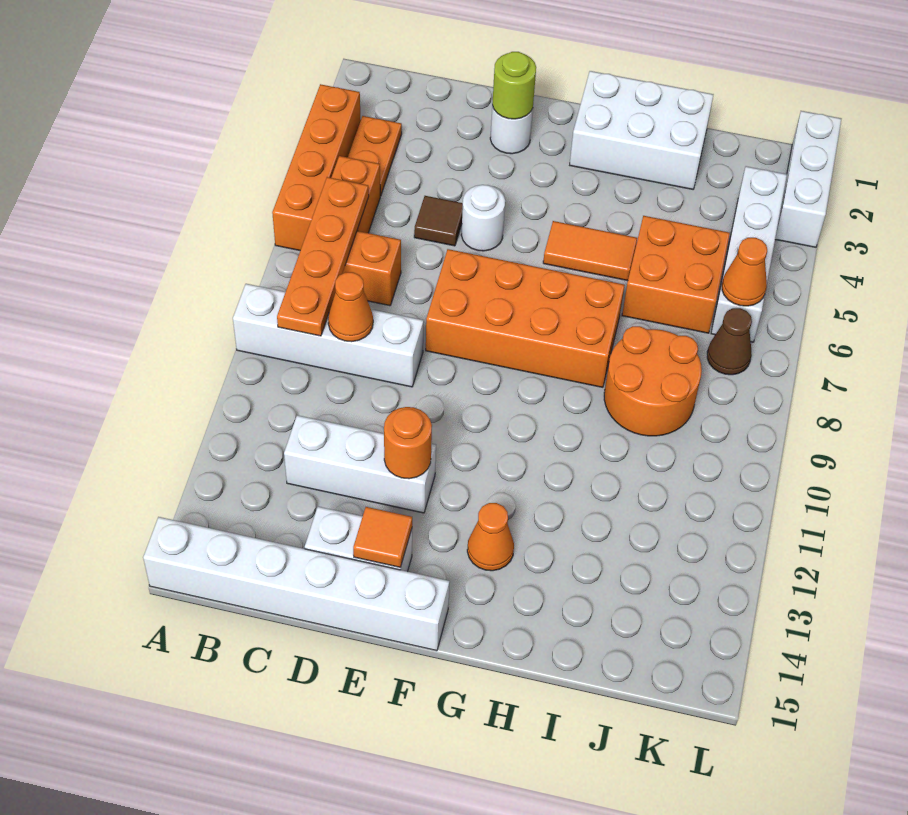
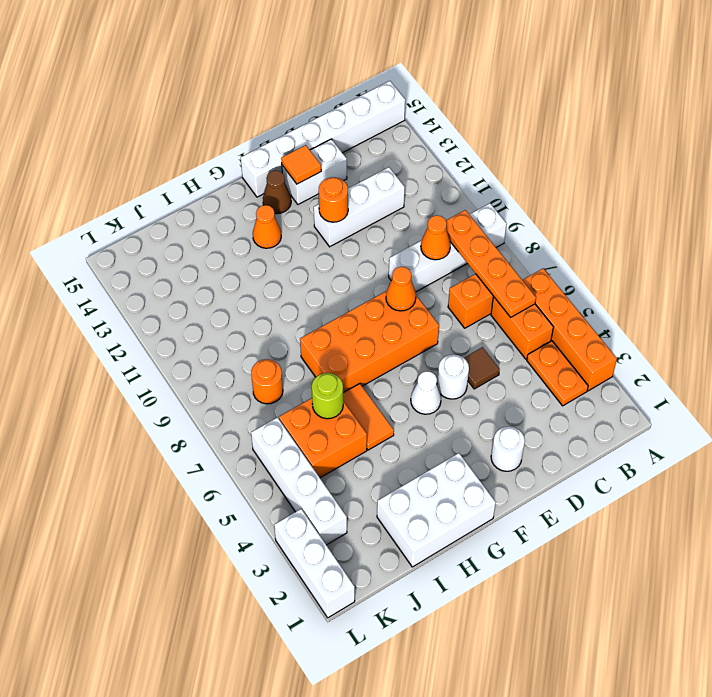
lime round brick E2 level 2 -> lime round brick I6 level 2
none -> white cone F5 level 1
orange tile G5:H5 level 1 -> orange tile H5:H6 level 1
orange round brick I8:J9 level 1 -> orange round brick J8 level 1
orange cone K6 level 2 -> orange cone E8 level 2
brown cone K7 level 1 -> brown cone F14 level 1

